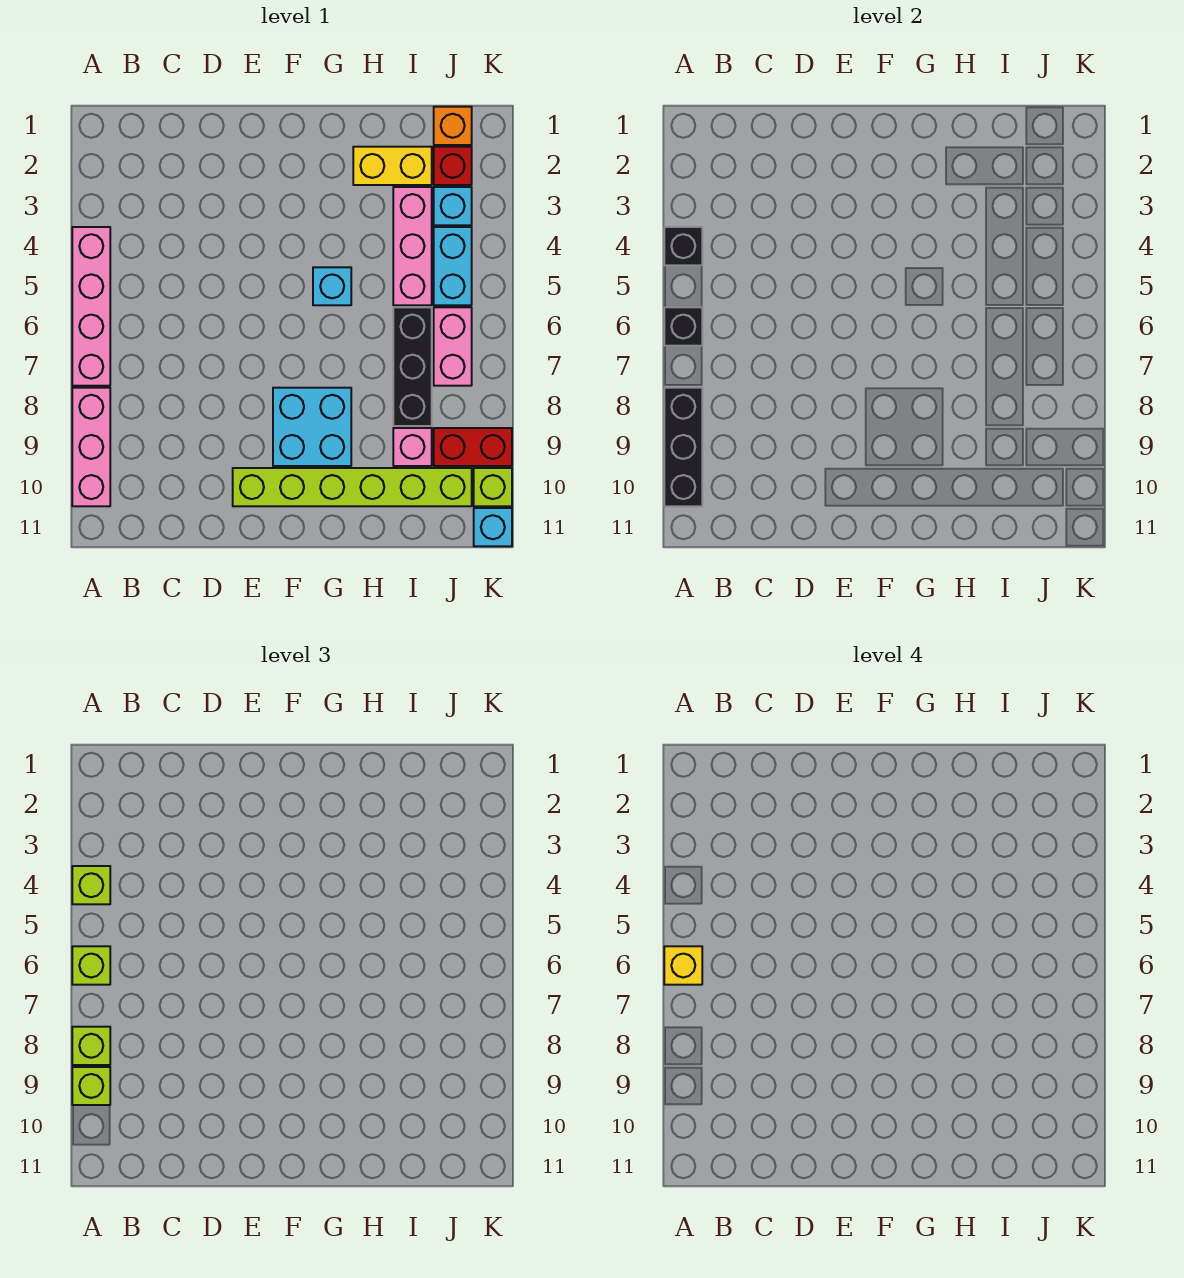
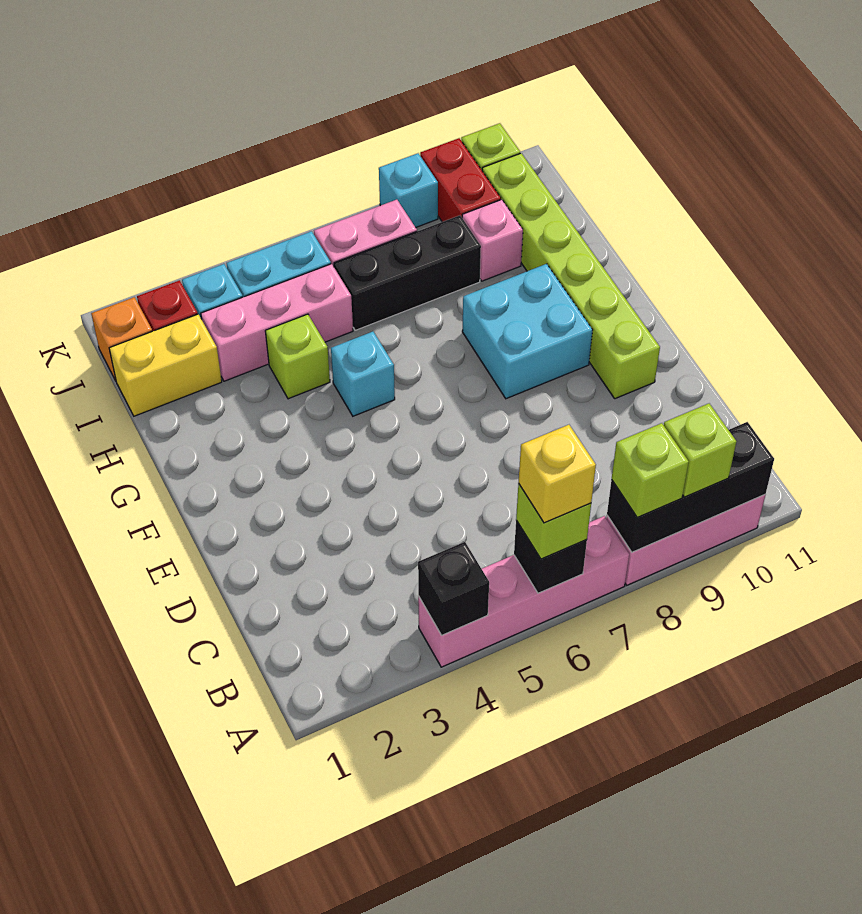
lime brick A4 level 3 -> lime brick H4 level 1
yellow brick H2:I2 level 1 -> yellow brick I1:I2 level 1
cyan brick K11 level 1 -> cyan brick K8 level 1

